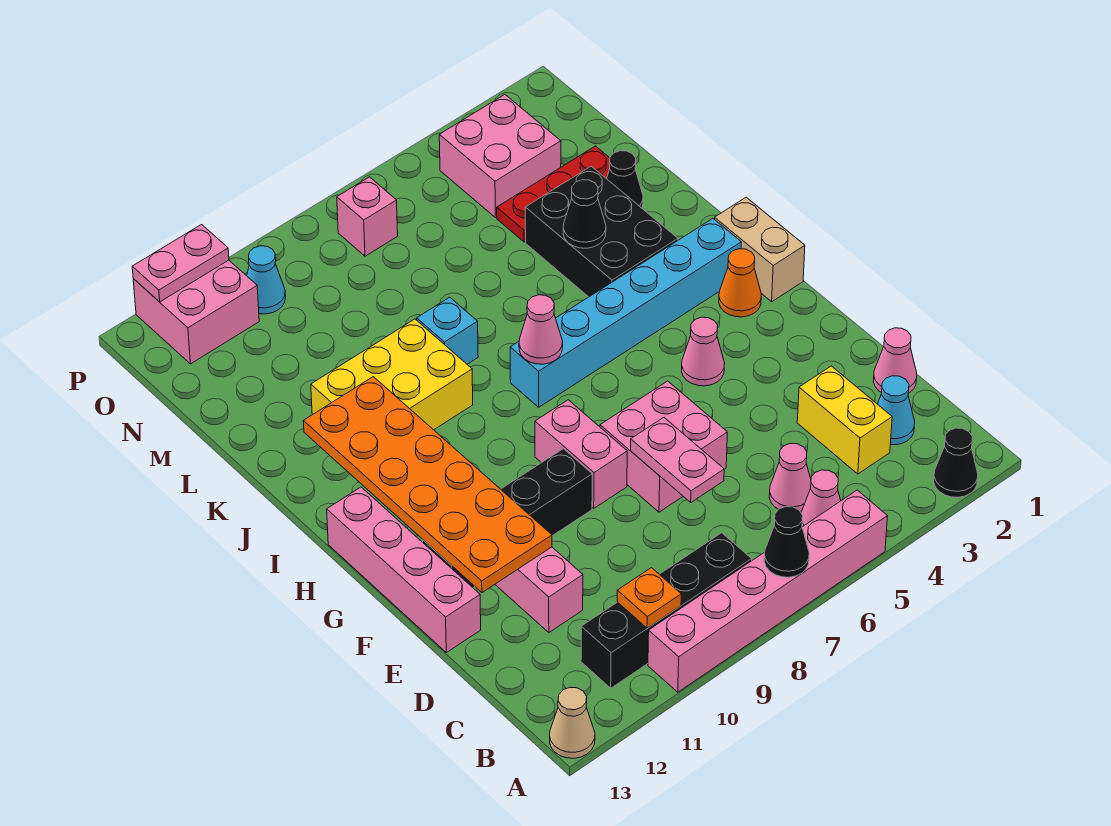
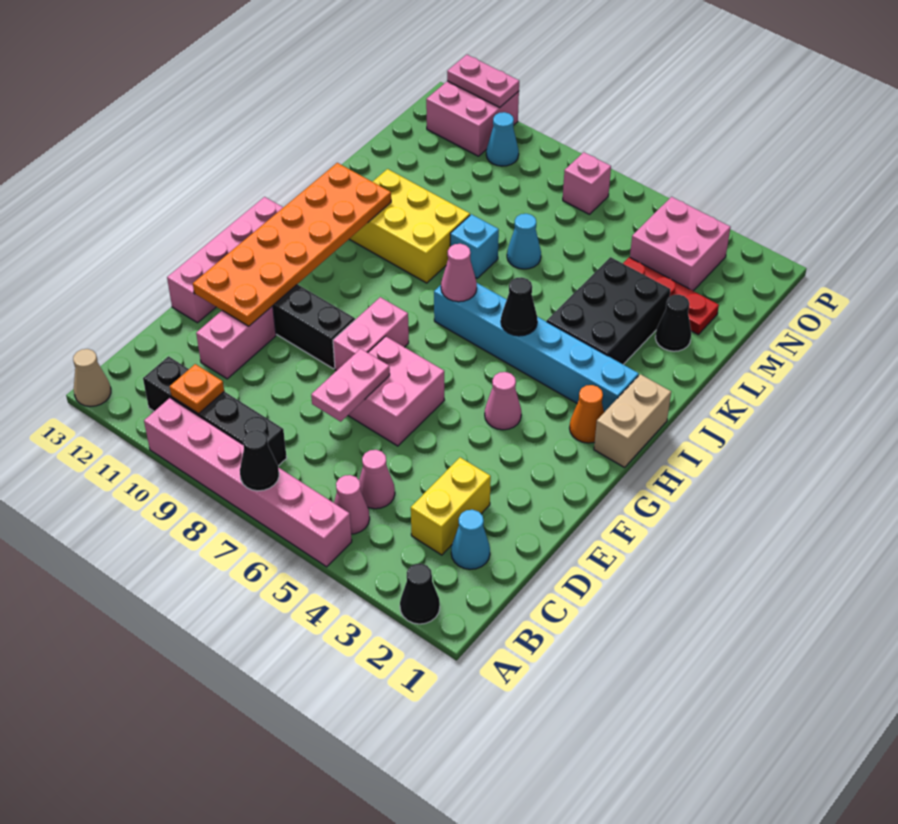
pink cone D1 level 1 -> none
black cone K4 level 2 -> black cone I5 level 2
none -> cyan cone L7 level 1

